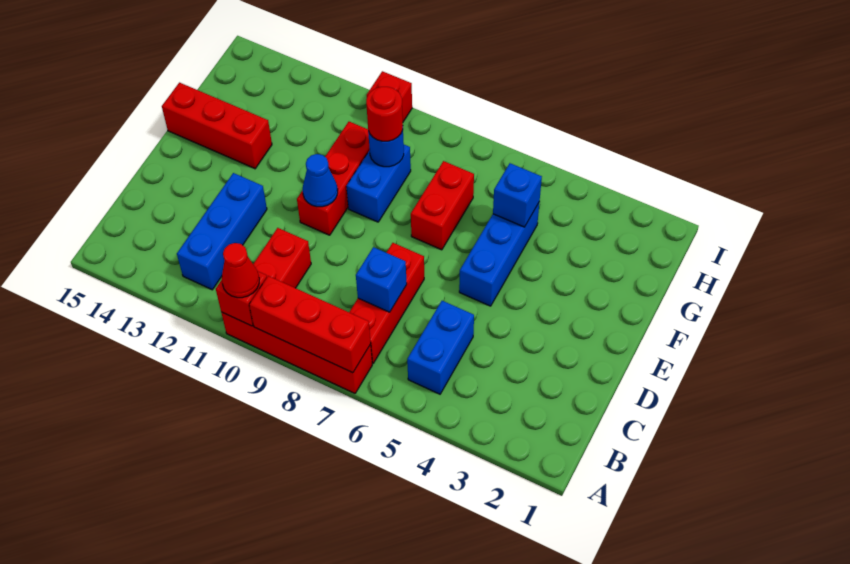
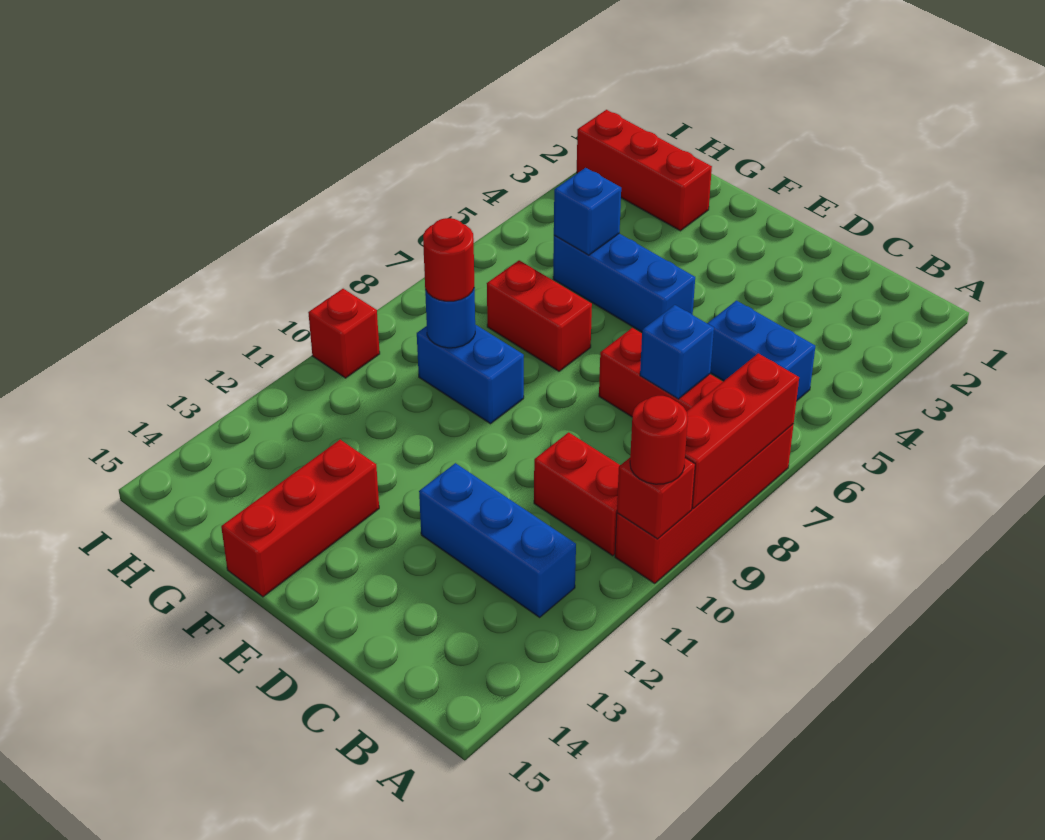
red cone A10 level 3 -> red round brick A10 level 3
red brick E10:G10 level 1 -> red brick G2:I2 level 1
blue cone E10 level 2 -> none

